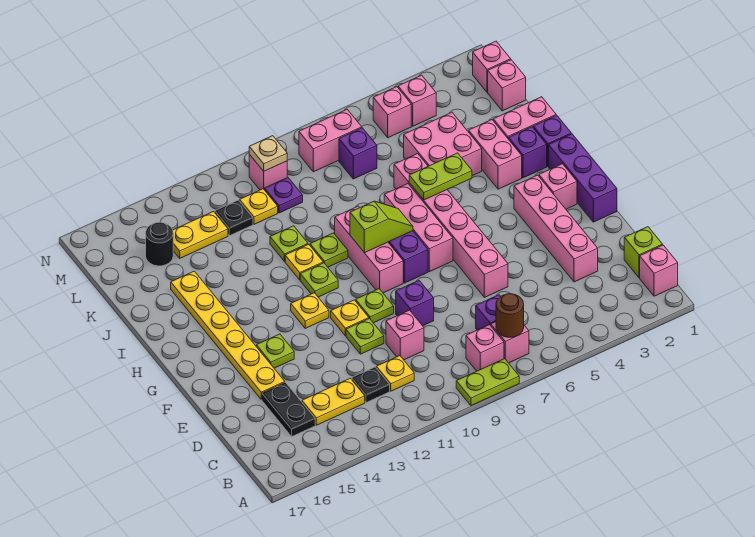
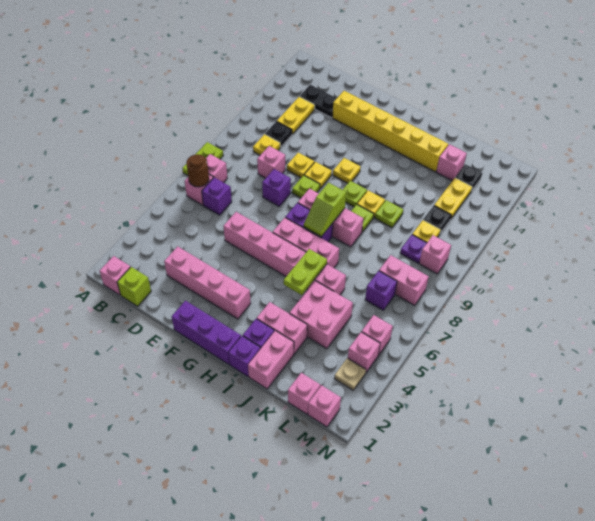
lime plate E11 level 1 -> yellow plate E11 level 1
yellow plate E15:J15 level 1 -> yellow brick E15:J15 level 1
lime plate F14 level 1 -> none
pink brick G2 level 1 -> pink brick K15 level 1
black round brick L15 level 1 -> black plate L15 level 1
pink brick M7:M8 level 1 -> pink brick L8:M8 level 1
tan plate M10 level 2 -> tan plate M3 level 1

